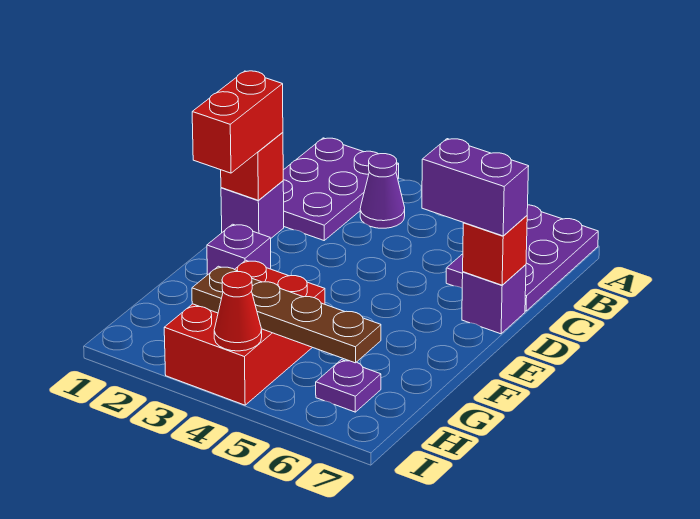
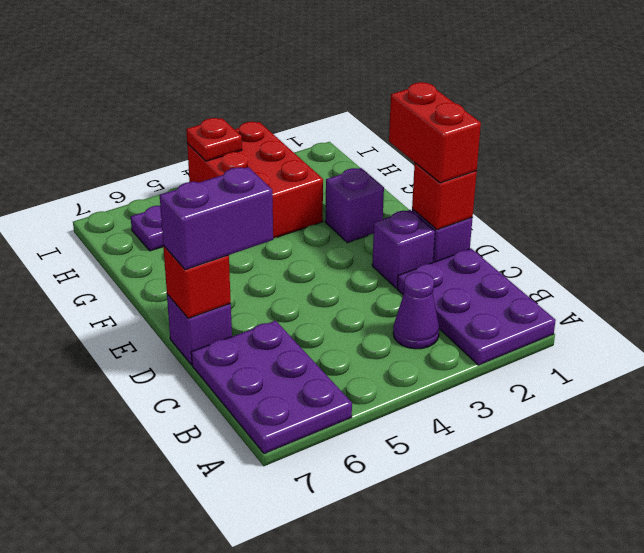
none -> purple brick D2 level 1
brown plate H3:H6 level 2 -> none
red cone I4 level 2 -> red plate I4 level 2

